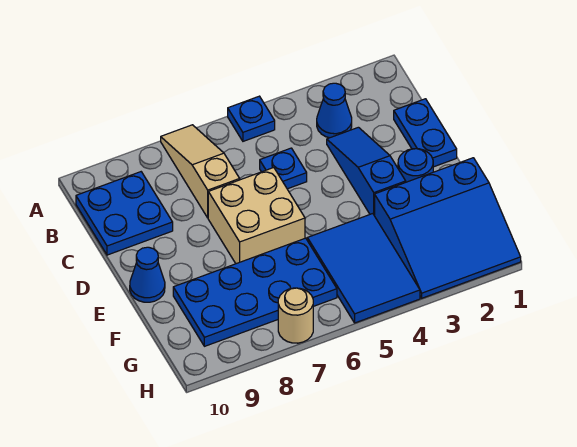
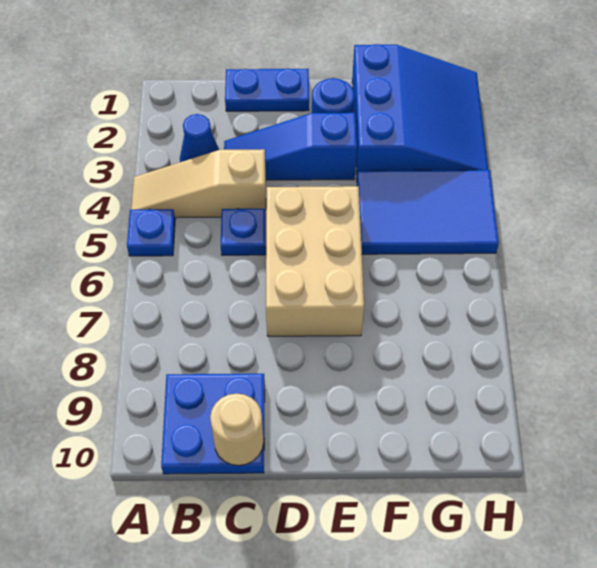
tan slope A7:C7 level 1 top C -> tan slope A4:C4 level 1 top C
tan brick D6:E7 level 1 -> tan brick D5:E7 level 1
blue cone E10 level 1 -> none
blue plate F6:G9 level 1 -> none
tan round brick H7 level 1 -> tan round brick C10 level 2

